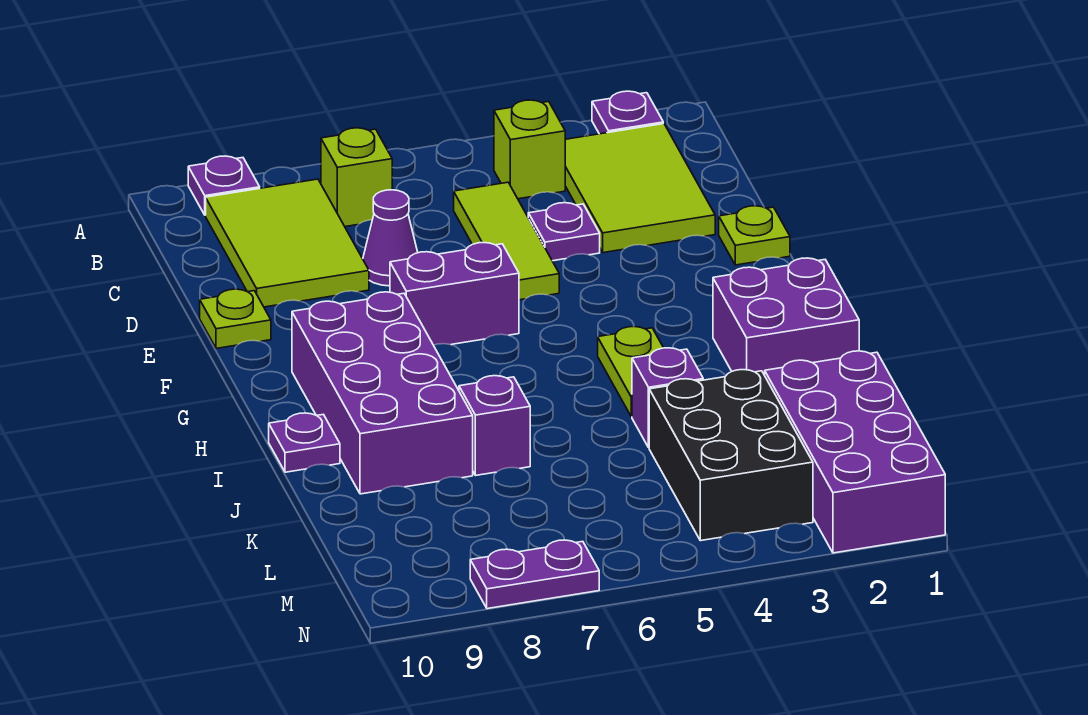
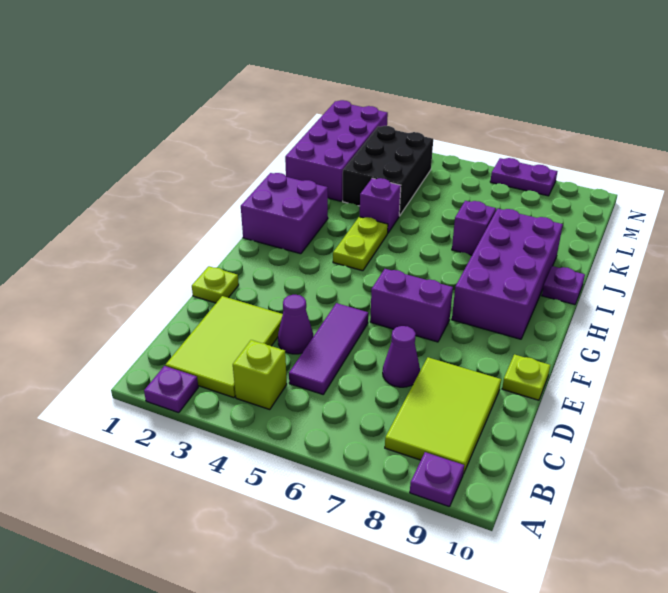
lime brick B7 level 1 -> none
lime tile C5:E5 level 1 -> purple tile C5:E5 level 1
purple plate D4 level 1 -> purple cone D4 level 1

